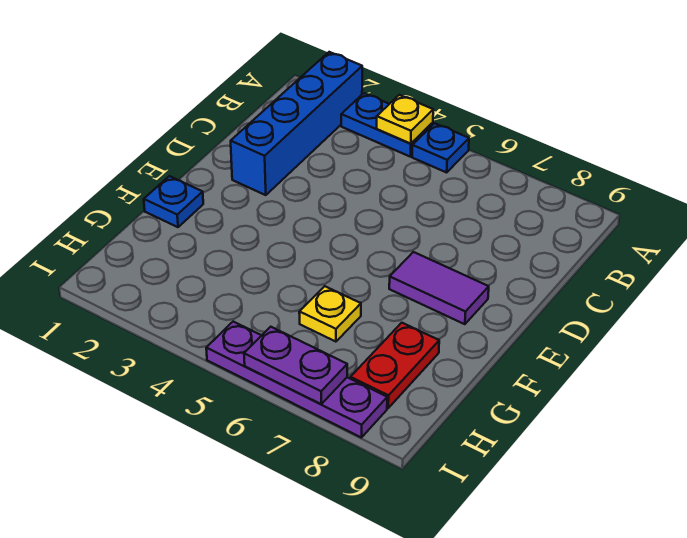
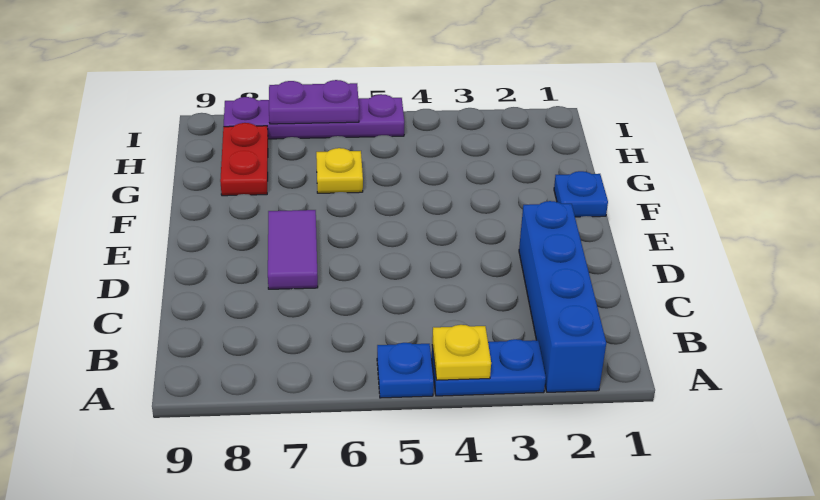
purple tile E7:E8 level 1 -> purple tile D7:E7 level 1

